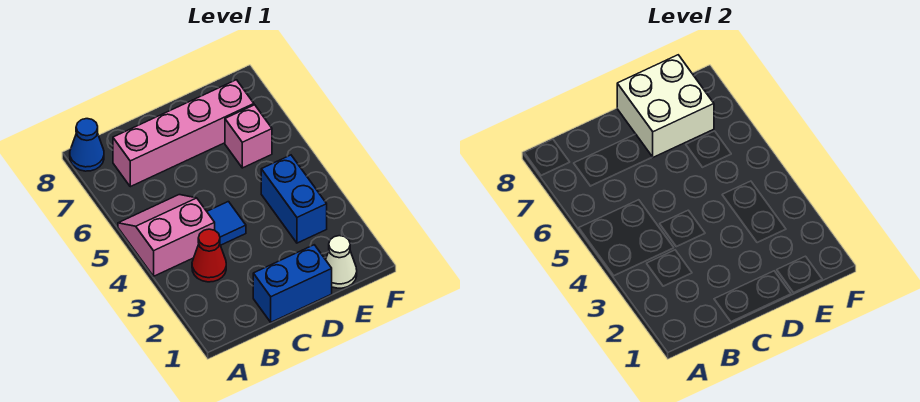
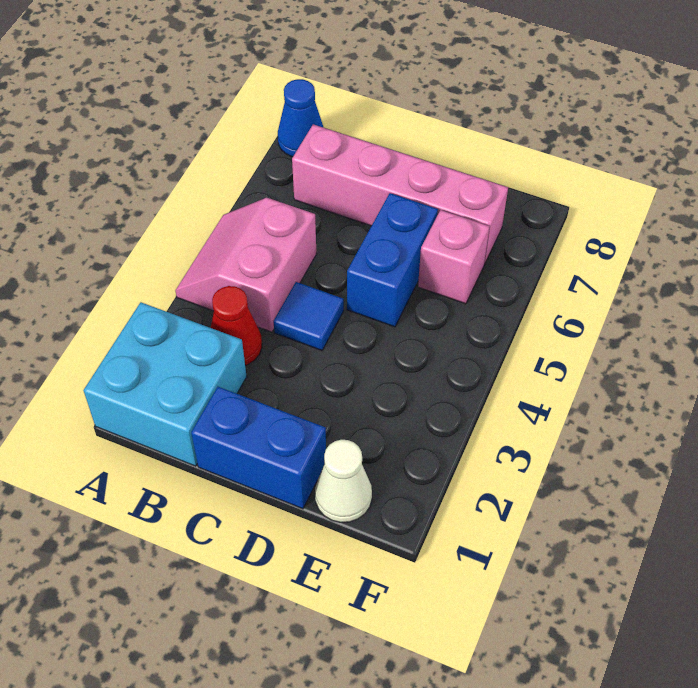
none -> cyan brick A1:B2 level 1
pink slope A4:B5 level 1 top 4 -> pink slope A4:B5 level 1 top B
white brick D7:E8 level 2 -> none
blue brick E3:E4 level 1 -> blue brick D5:D6 level 1

